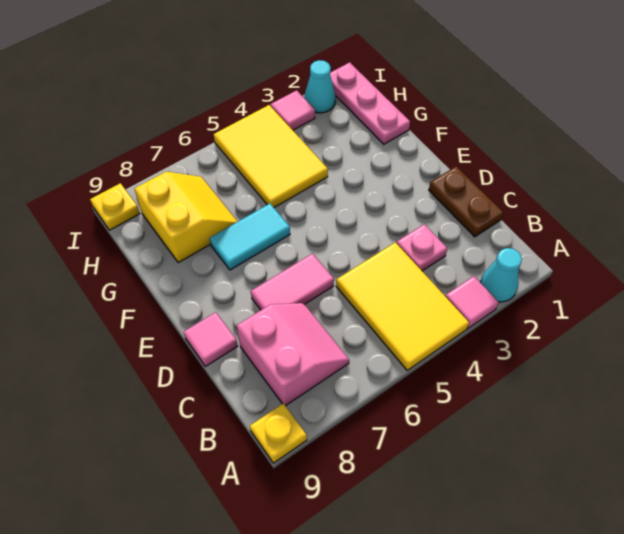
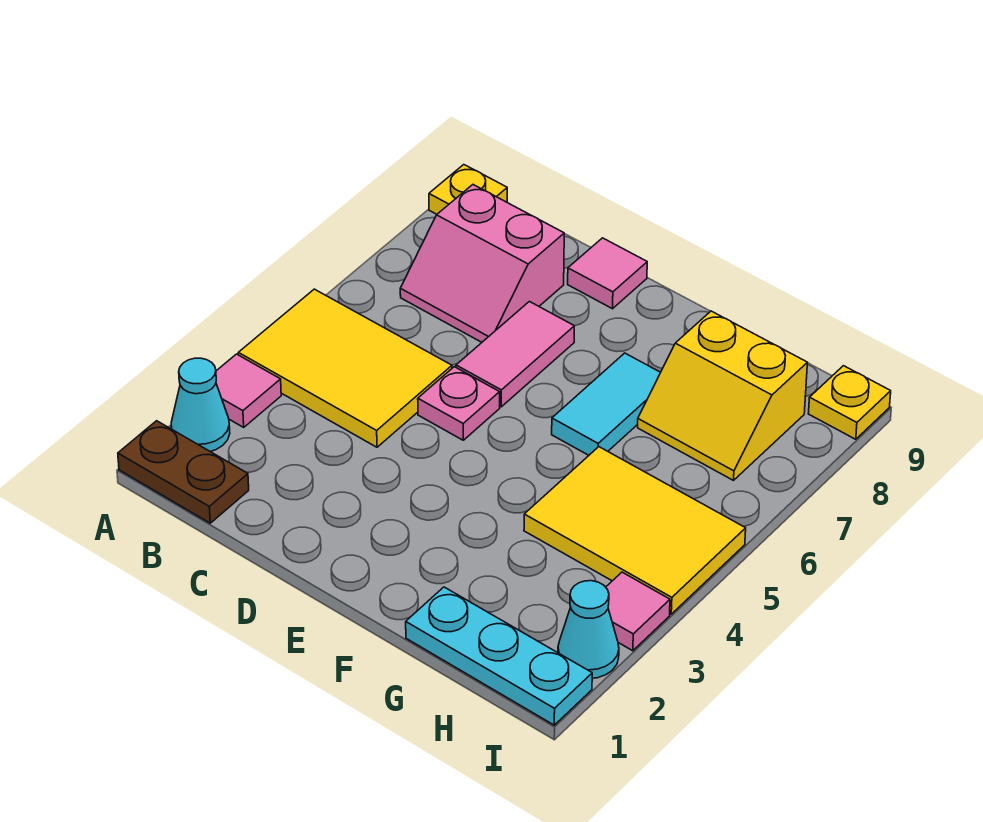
brown plate C1:D1 level 1 -> brown plate A1:B1 level 1
pink plate C3 level 1 -> pink plate D5 level 1
pink plate G1:I1 level 1 -> cyan plate G1:I1 level 1

